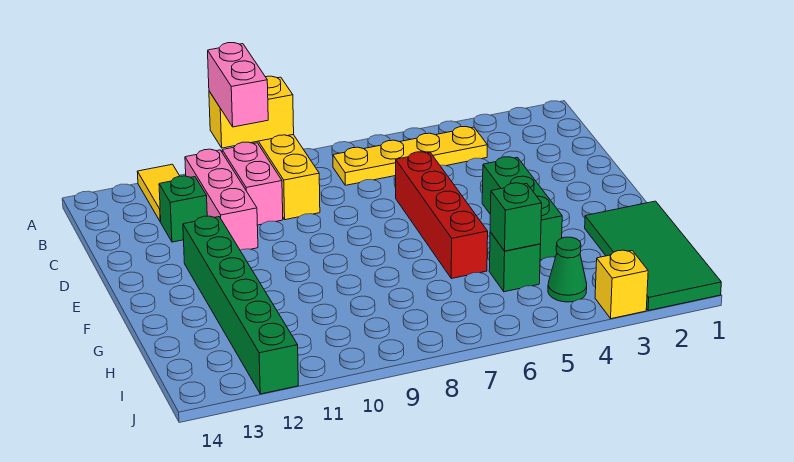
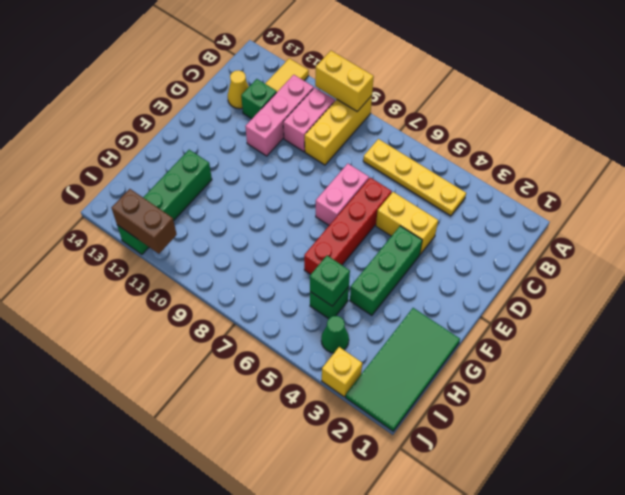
pink brick A10:B10 level 3 -> pink brick D7:E7 level 1
none -> yellow cone C13 level 1
none -> yellow brick D4:D5 level 1
green brick E12:J12 level 1 -> green brick G12:J12 level 1
none -> brown brick J11:J12 level 2

